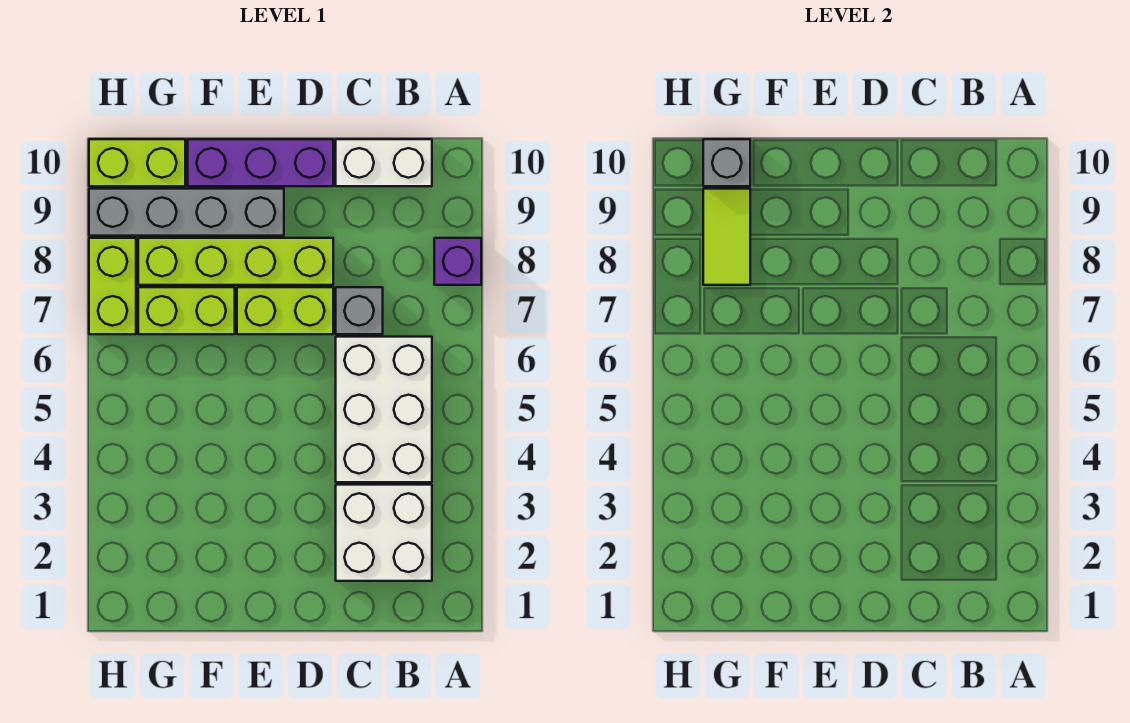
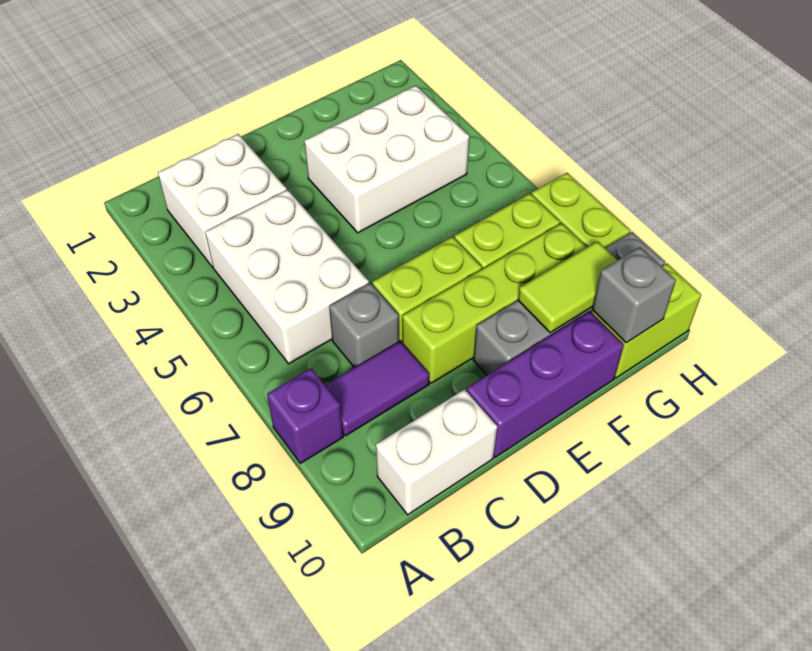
none -> purple tile B8:C8 level 1
none -> white brick E3:G4 level 1
lime tile G8:G9 level 2 -> lime tile F9:G9 level 2

